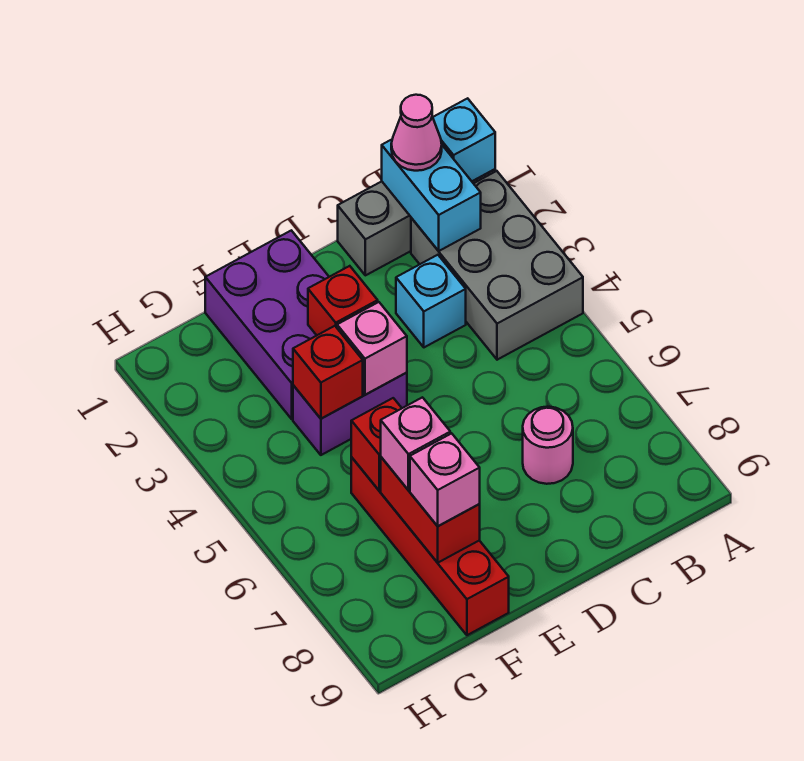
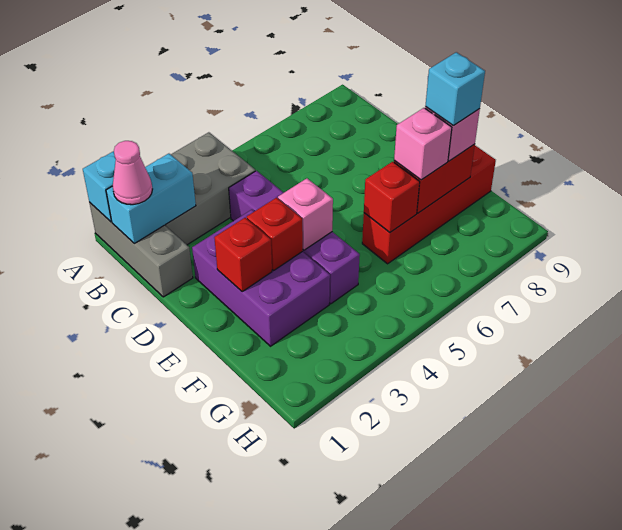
cyan brick C3 level 1 -> cyan brick F8 level 4
pink round brick C7 level 1 -> none
purple brick E1:F3 level 1 -> purple brick D2:F3 level 1
purple brick E4:F4 level 1 -> purple brick C4:F4 level 1
red brick F4 level 2 -> red brick E2 level 2

